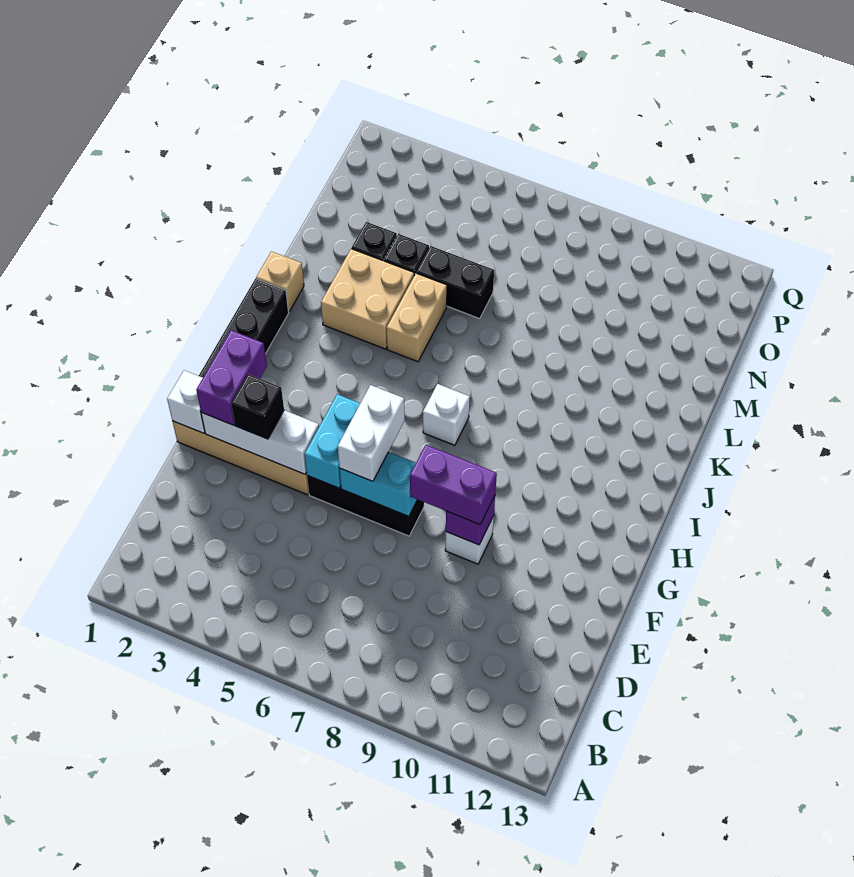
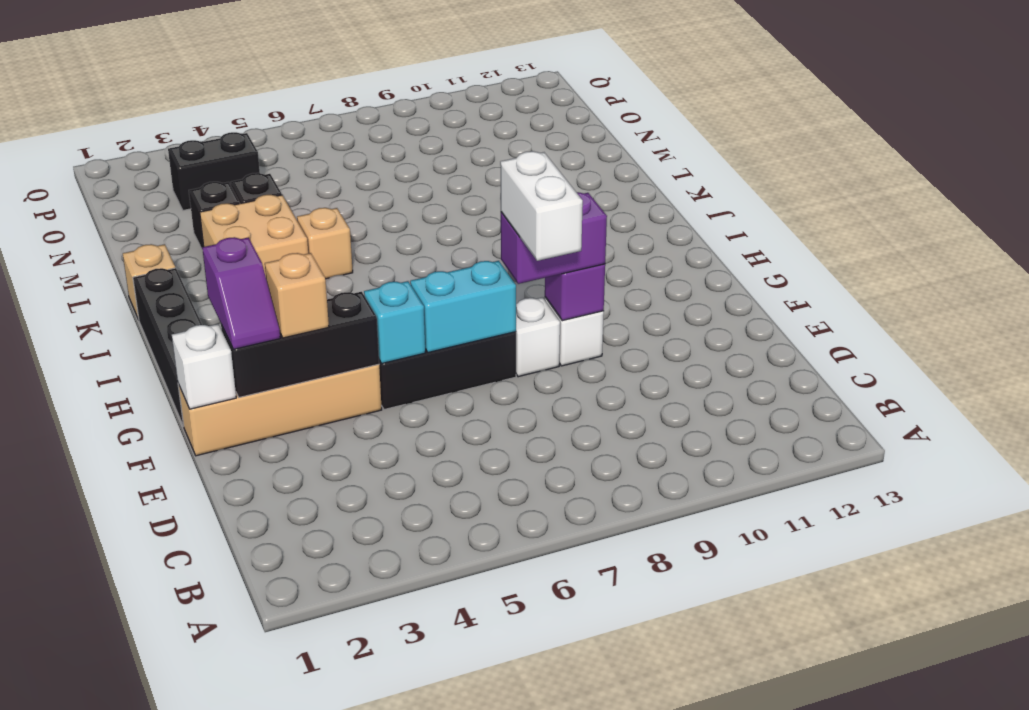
white brick F2:F4 level 2 -> black brick F2:F4 level 2
purple brick F2:G2 level 3 -> purple slope F2:G2 level 3 top G
black brick F3 level 3 -> tan brick F3 level 3
cyan brick F5:G5 level 2 -> cyan brick F5 level 2
white brick F6:G6 level 3 -> white brick E8:F8 level 4
white brick I7 level 1 -> white brick F8 level 1
tan brick K5:L5 level 1 -> tan brick K5 level 1
black brick M5:M6 level 1 -> black brick O3:O4 level 1

